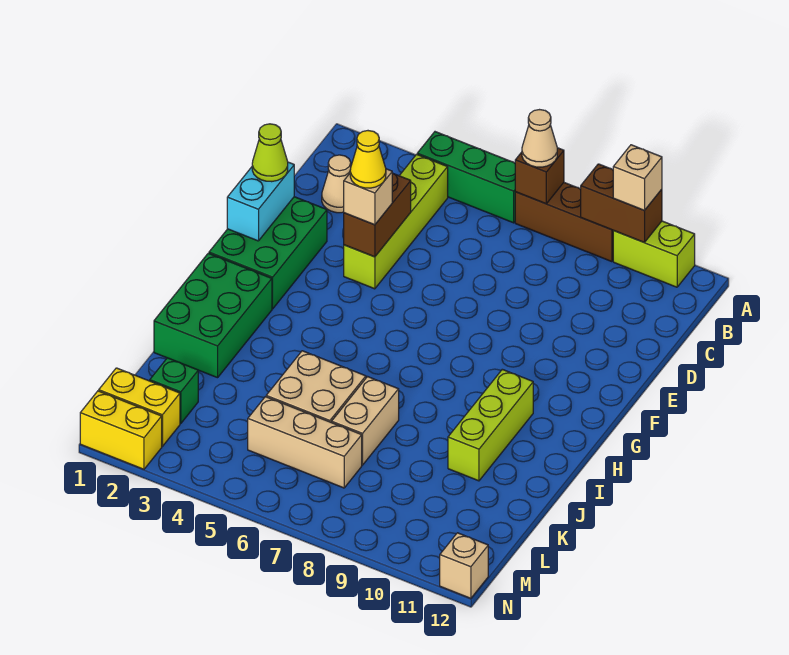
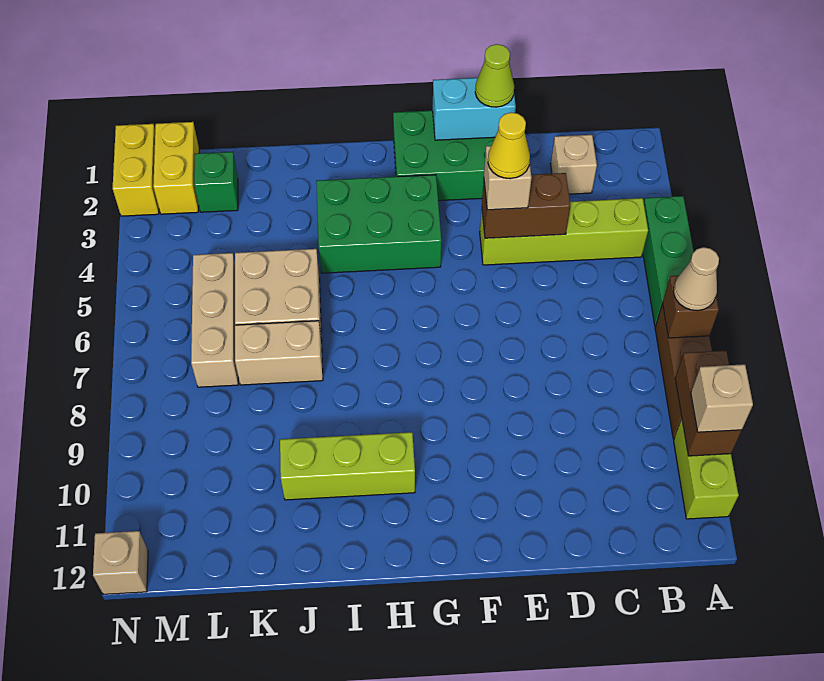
tan cone C2 level 1 -> tan brick C2 level 1
green brick H1:J2 level 1 -> green brick G3:I4 level 1

